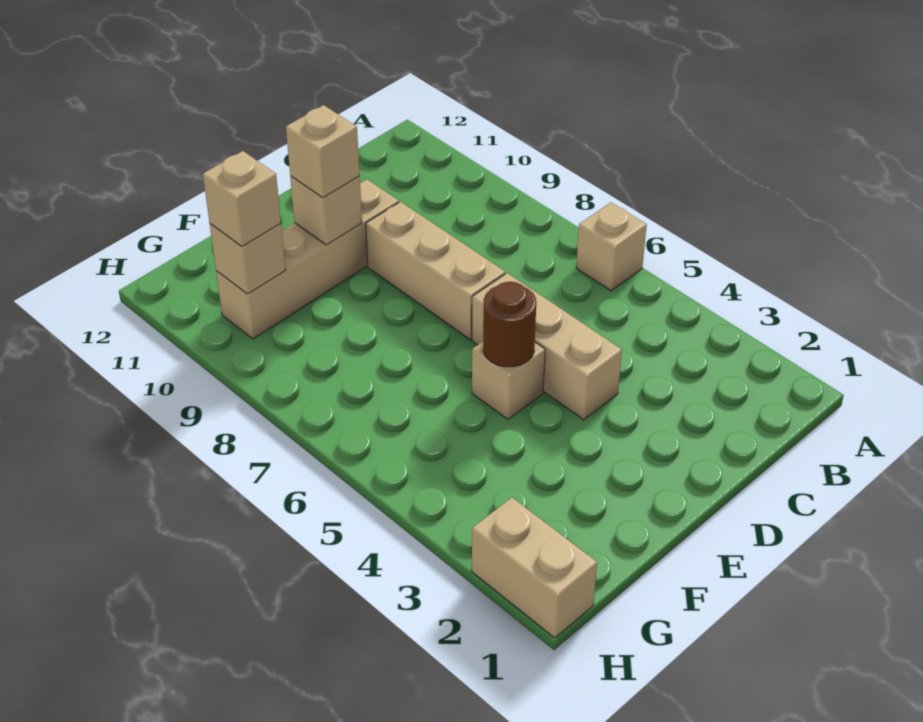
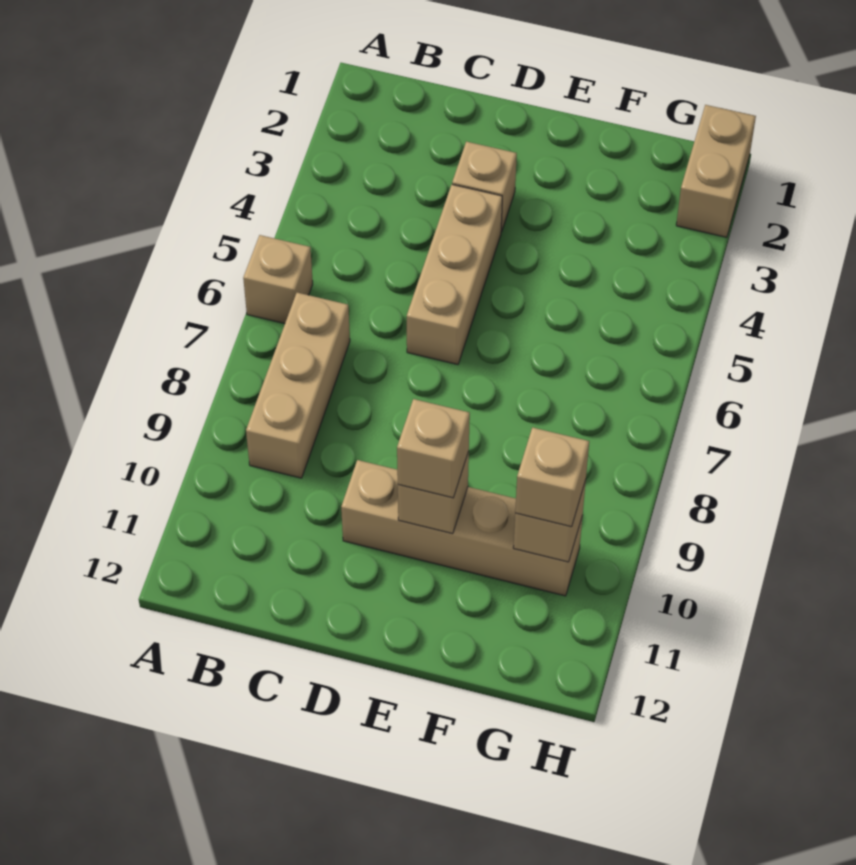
tan brick D7:D9 level 1 -> tan brick B7:B9 level 1
tan brick E5 level 1 -> tan brick D3 level 1
brown round brick E5 level 2 -> none

